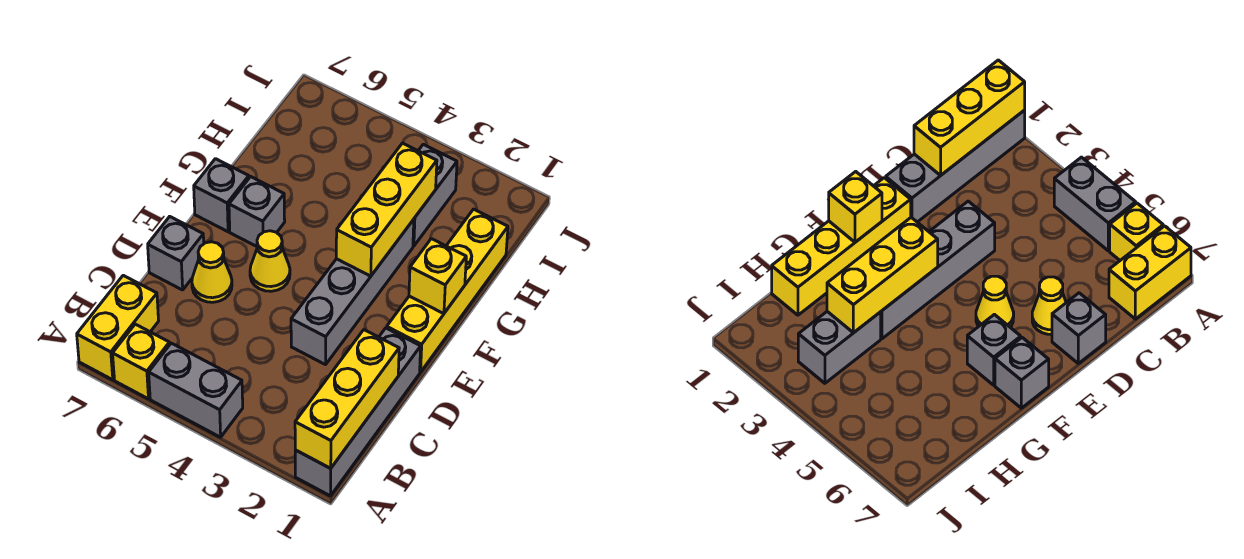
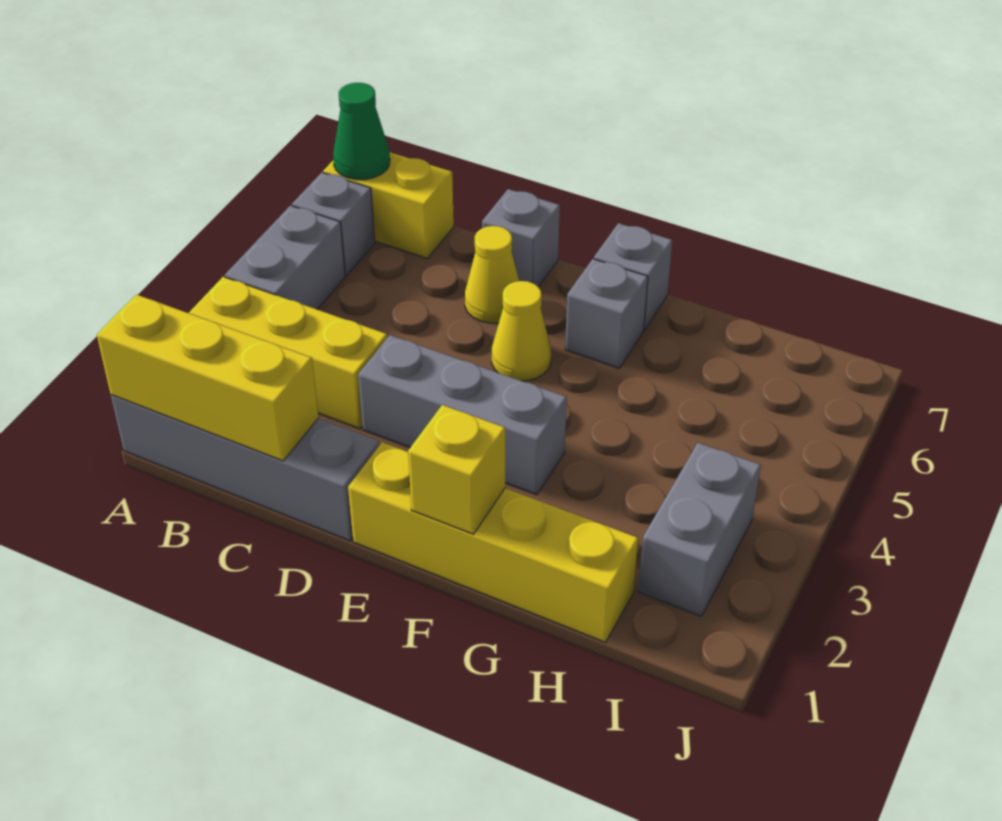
yellow brick A6 level 1 -> grey brick A6 level 1
none -> green cone A7 level 2
grey brick D3:G3 level 1 -> grey brick D3:F3 level 1
yellow brick F3:H3 level 2 -> yellow brick A3:C3 level 1
grey brick H3:I3 level 1 -> grey brick I2:I3 level 1

